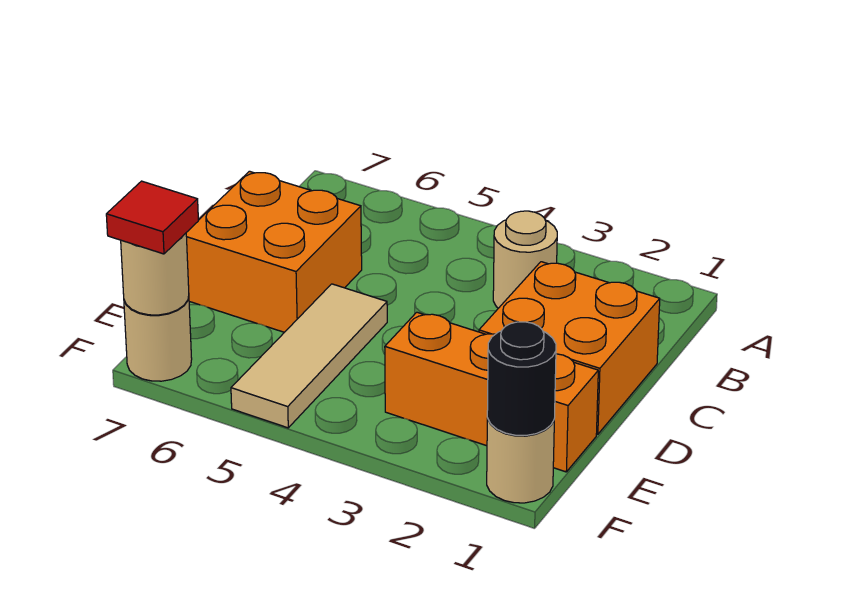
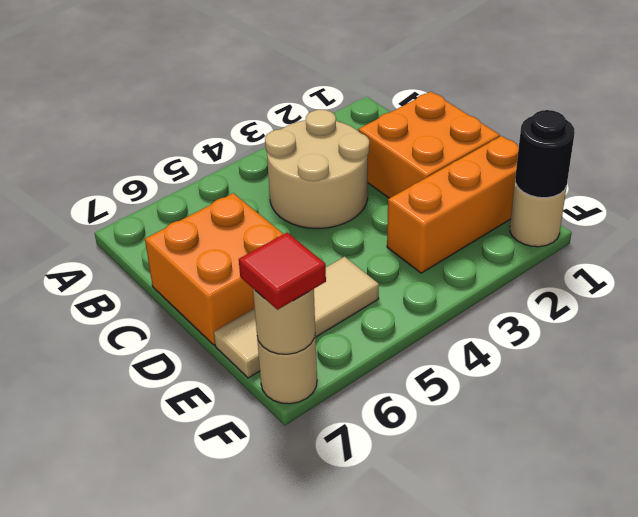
tan round brick B3 level 1 -> tan round brick B3:C4 level 1
tan tile D5:F5 level 1 -> tan tile E5:E7 level 1

